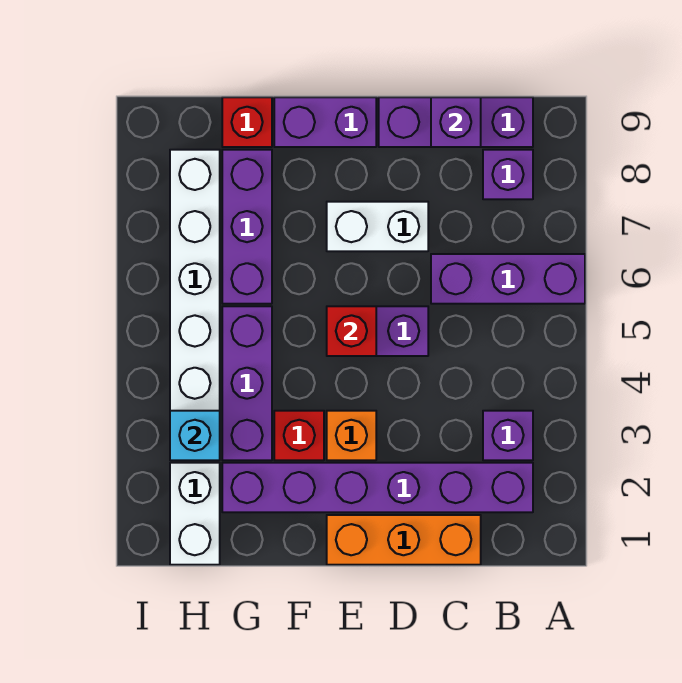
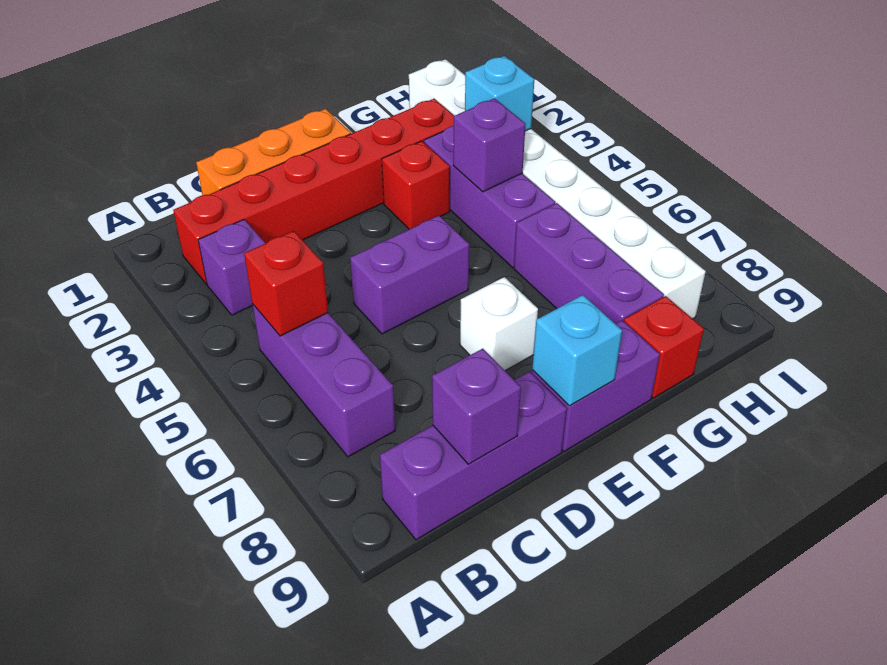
purple brick A6:C6 level 1 -> purple brick B5:B7 level 1
purple brick B2:G2 level 1 -> red brick B2:G2 level 1
purple brick B8 level 1 -> purple brick G4 level 2
white brick D7:E7 level 1 -> white brick E7 level 1
orange brick E3 level 1 -> none
red brick E5 level 2 -> red brick B5 level 2
none -> cyan brick E9 level 2

